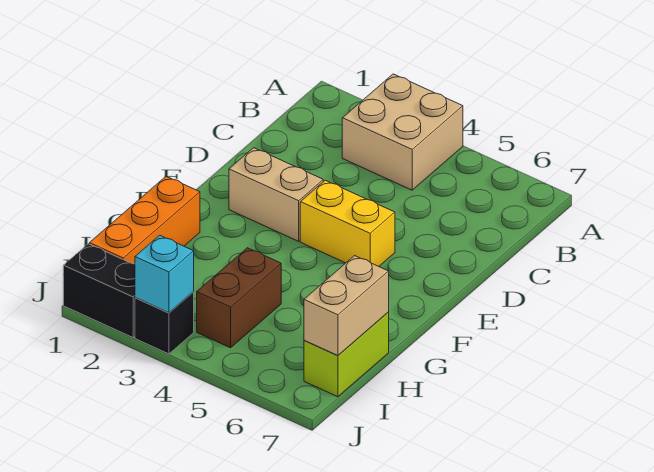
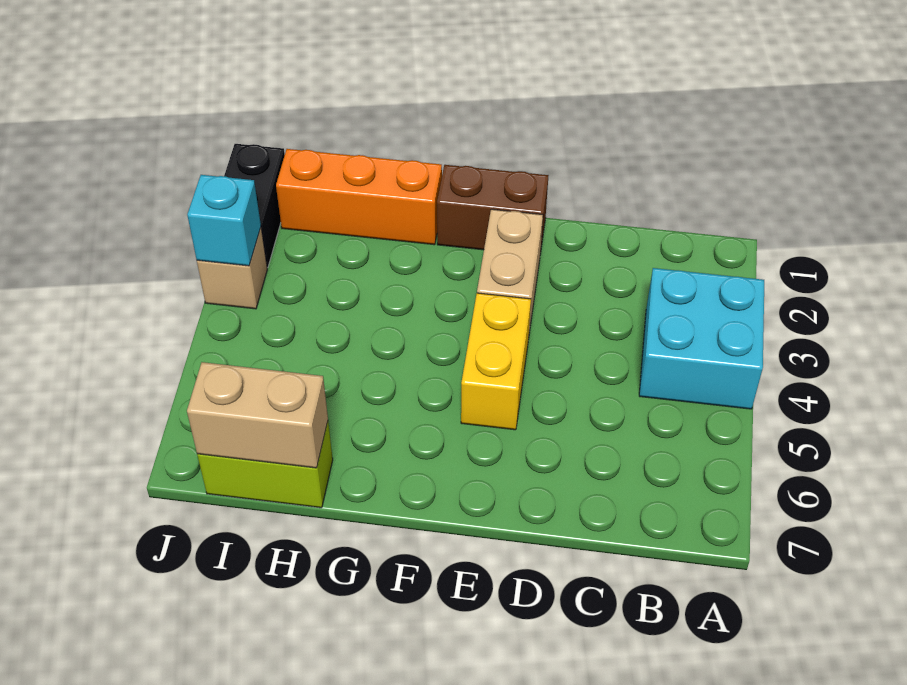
tan brick A3:B4 level 1 -> cyan brick A3:B4 level 1
brown brick H4:I4 level 1 -> brown brick E1:F1 level 1
black brick J3 level 1 -> tan brick J3 level 1

